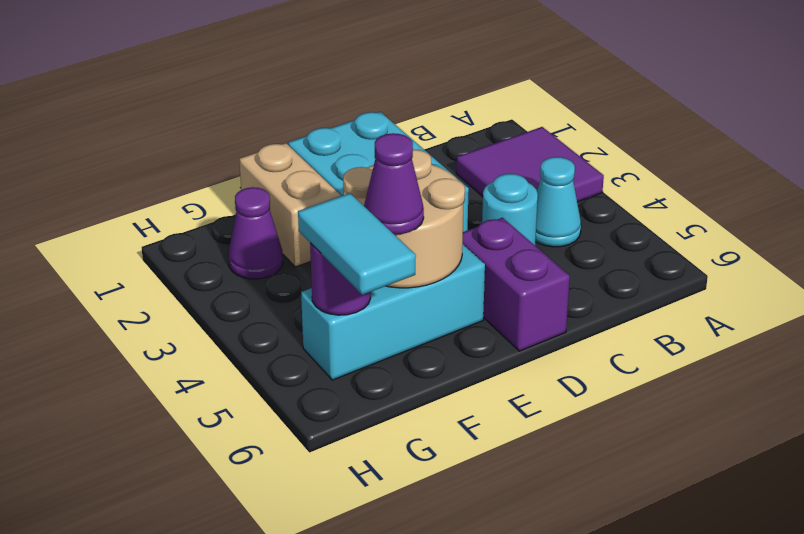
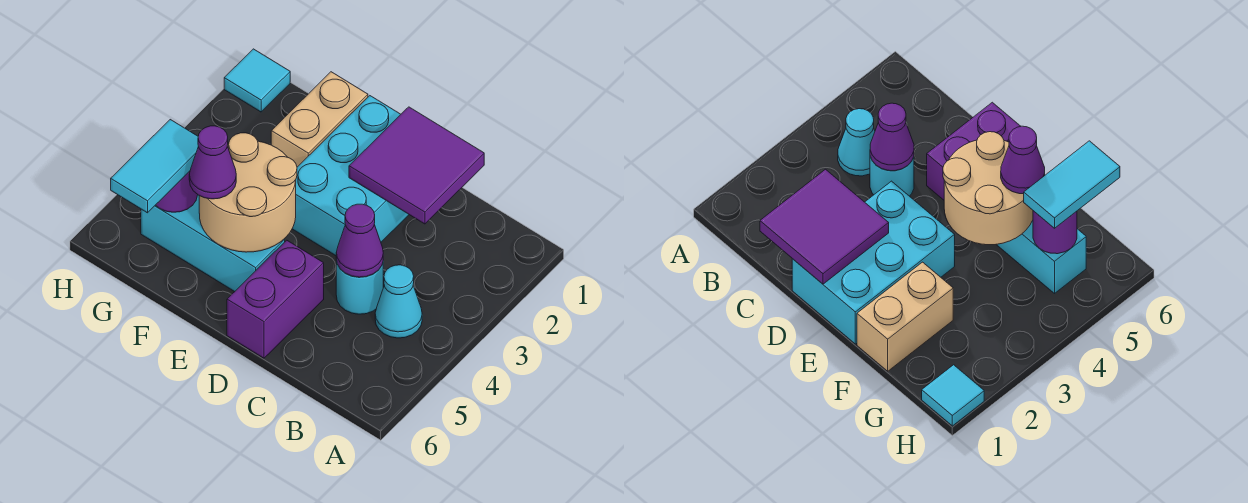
purple tile A2:B3 level 1 -> purple tile C1:D2 level 2
purple cone G2 level 1 -> purple cone C4 level 2
none -> cyan tile H1 level 1

